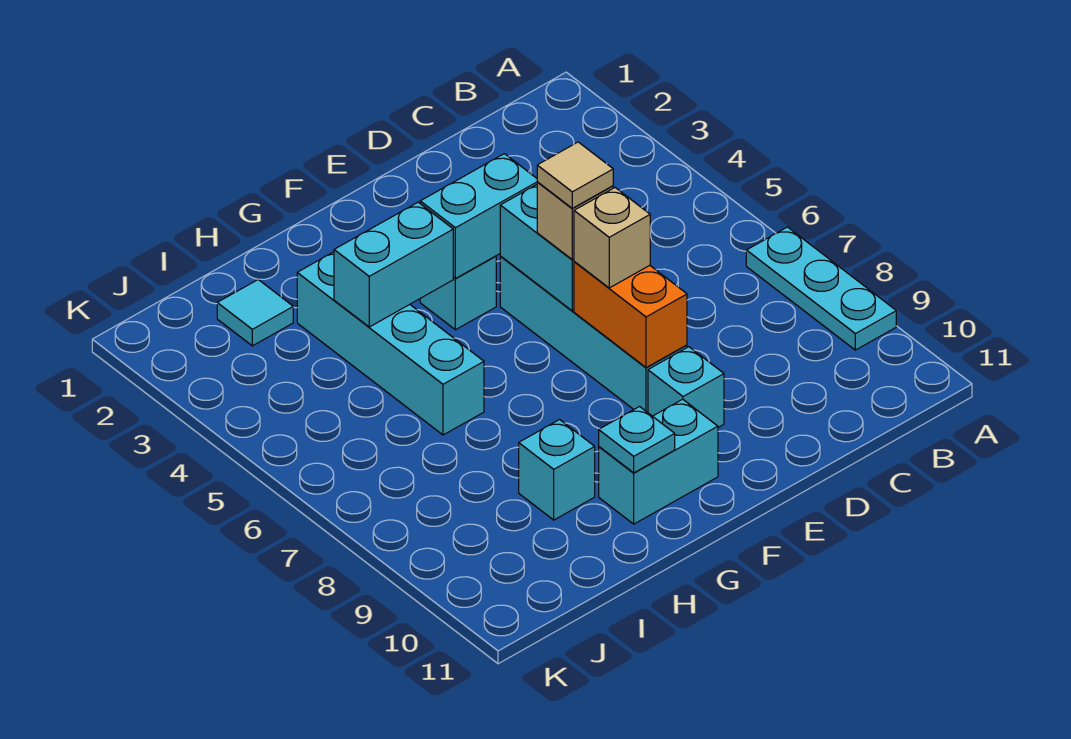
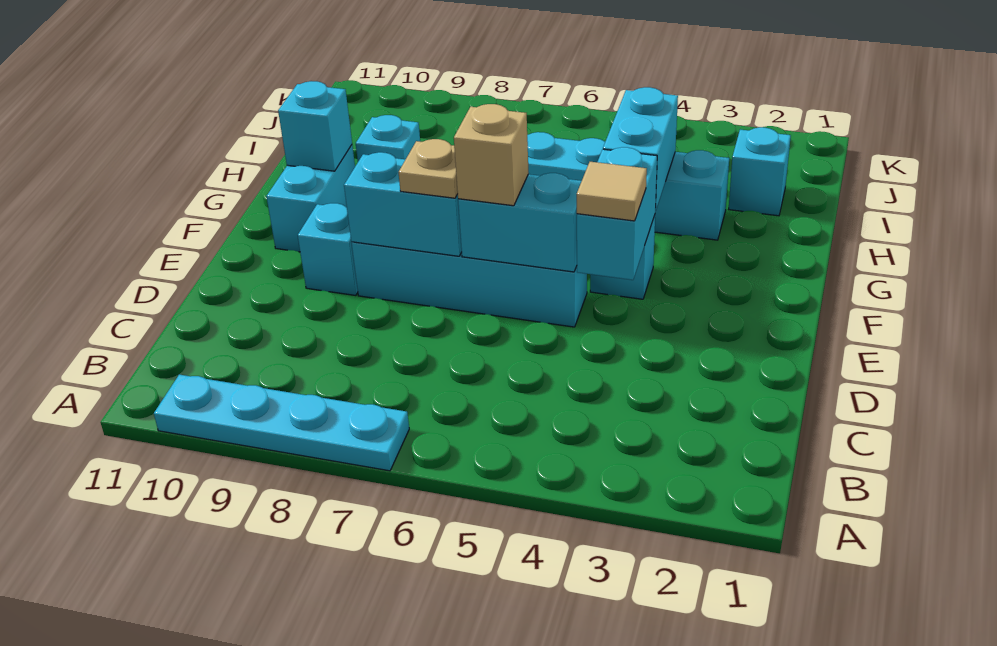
cyan plate A7:A9 level 1 -> cyan plate A7:A10 level 1
tan tile E6 level 4 -> tan tile E4 level 3
orange brick E7:E8 level 2 -> cyan brick E7:E8 level 2
tan brick E7 level 3 -> tan plate E7 level 3
cyan plate G10 level 2 -> cyan brick G10 level 2
cyan tile I2 level 1 -> cyan brick I2 level 1

